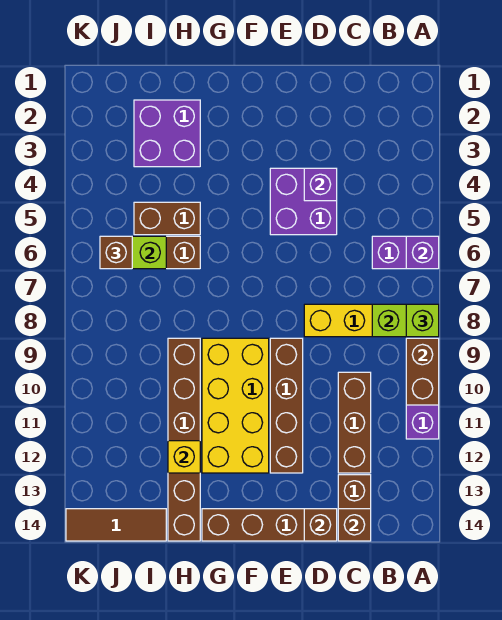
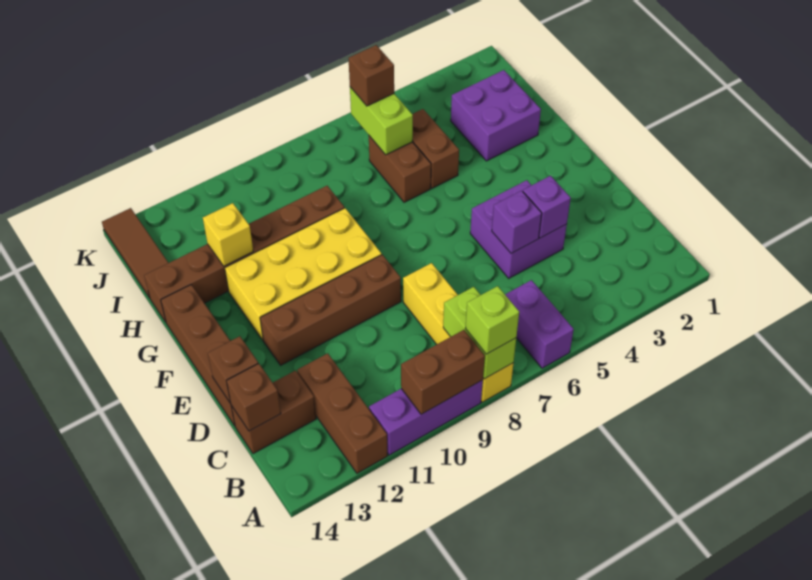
purple brick A6 level 2 -> purple brick D5 level 2
brown brick C10:C12 level 1 -> brown brick A12:C12 level 1

